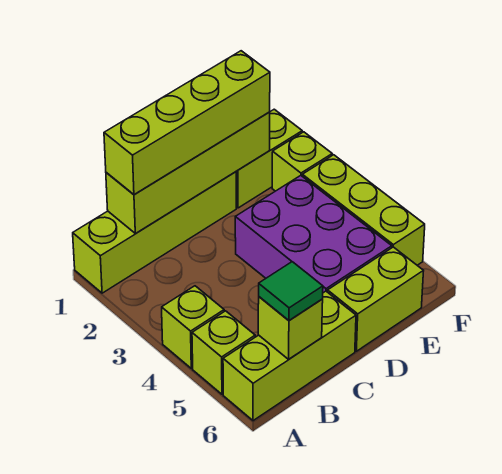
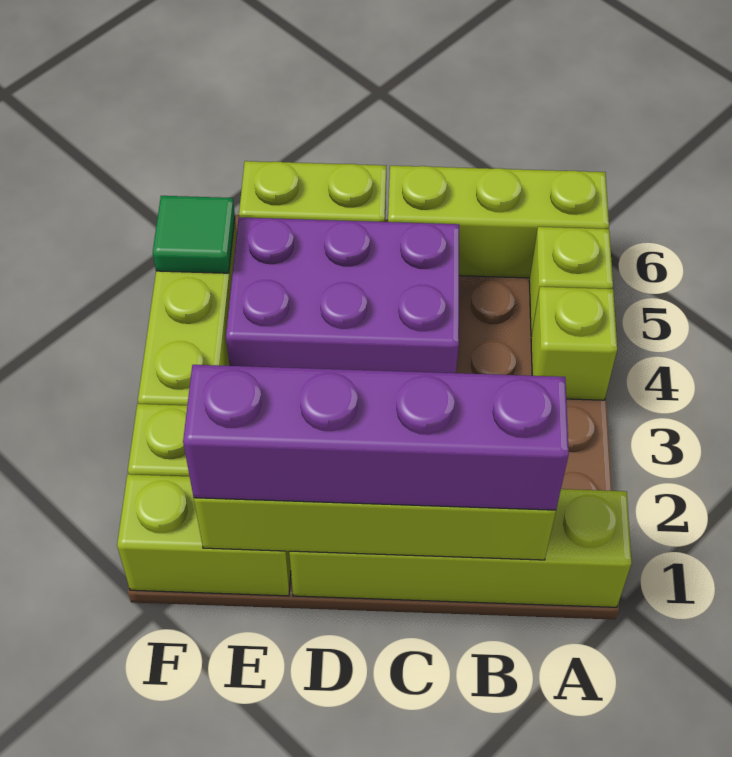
lime brick B1:E1 level 3 -> purple brick B1:E1 level 3
lime brick B6 level 2 -> none
green tile B6 level 3 -> green tile F5 level 2
purple brick D3:E5 level 1 -> purple brick C4:E5 level 1

